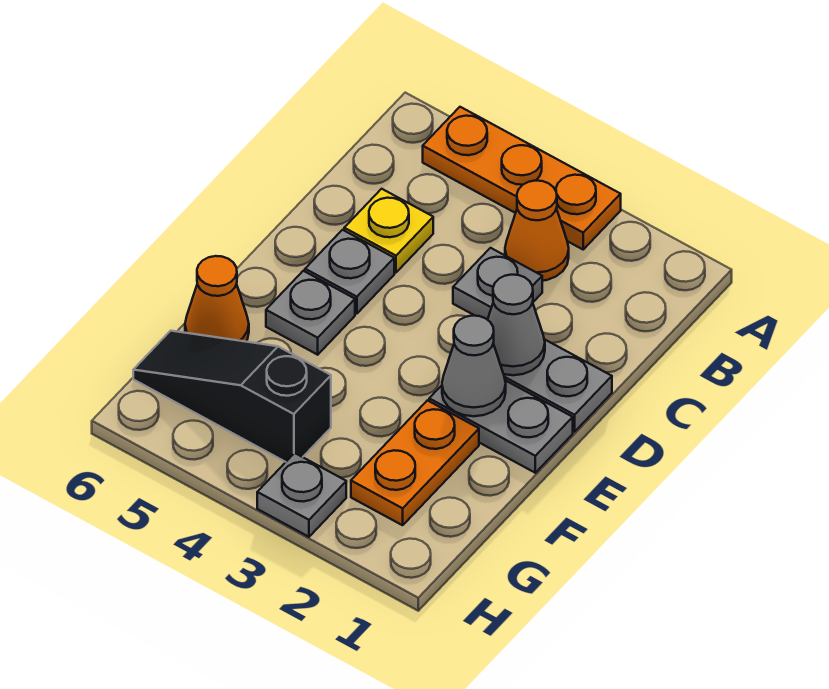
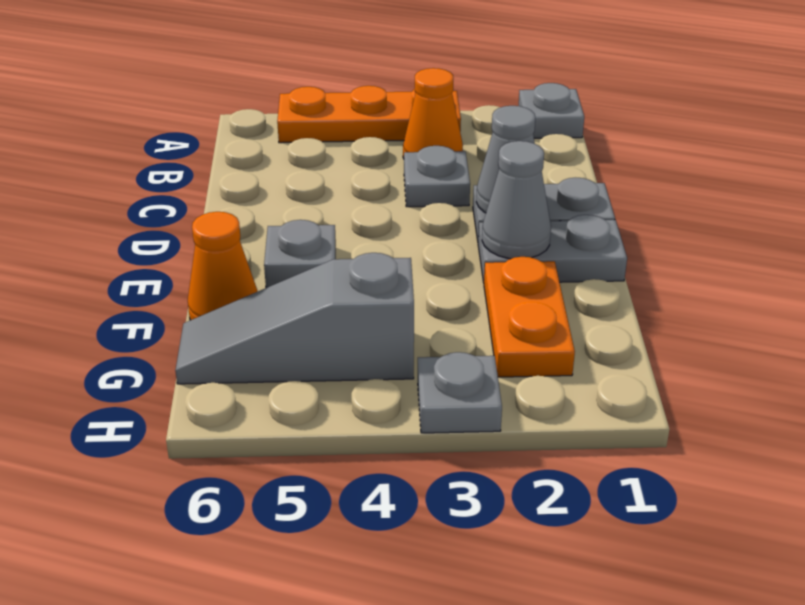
yellow plate C5 level 1 -> none
grey plate D5 level 1 -> grey plate A1 level 1
black slope G4:G6 level 1 top 4 -> grey slope G4:G6 level 1 top 4

